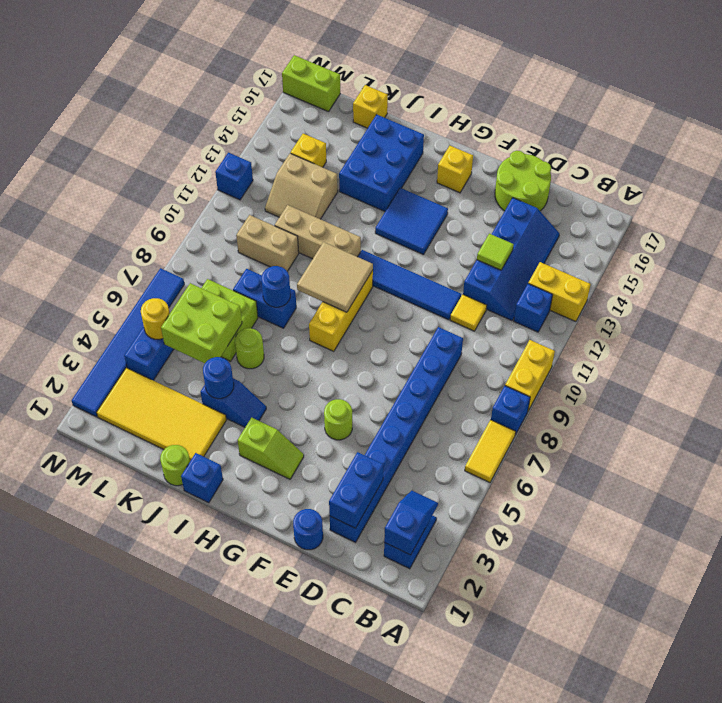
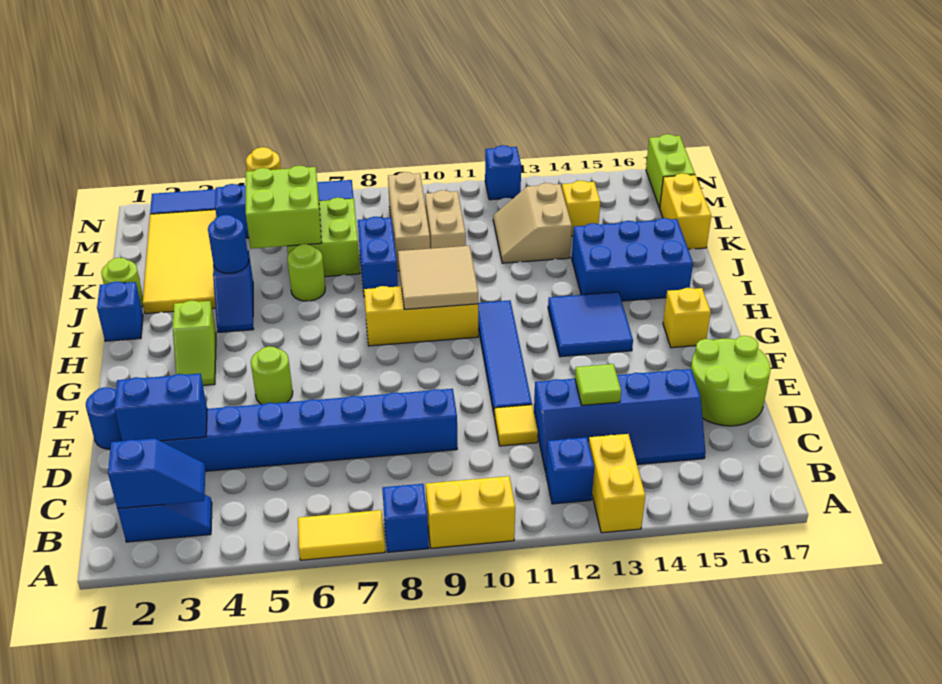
tan brick I11:K11 level 1 -> tan brick K9:M9 level 1
blue round brick J8 level 2 -> none
yellow brick K17 level 1 -> yellow brick K17:L17 level 1

